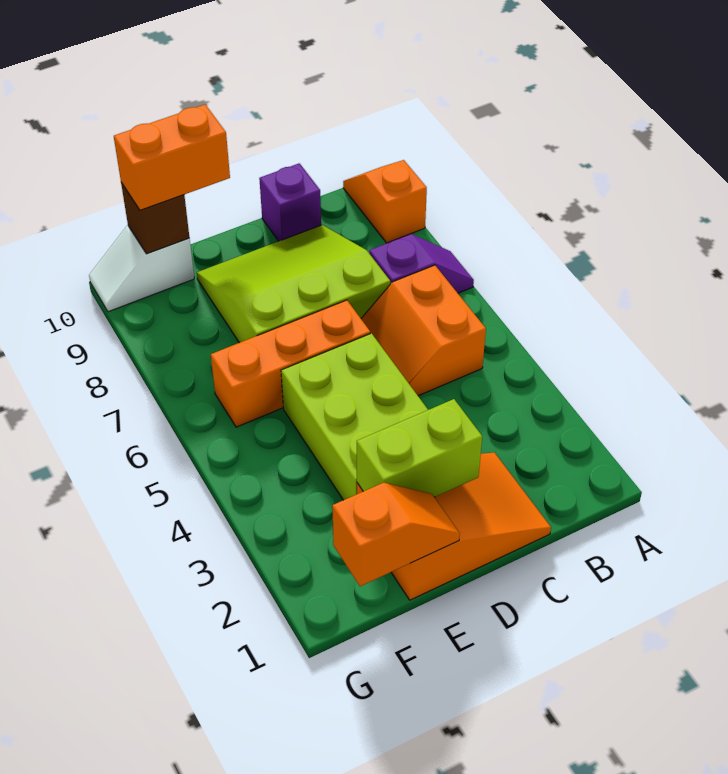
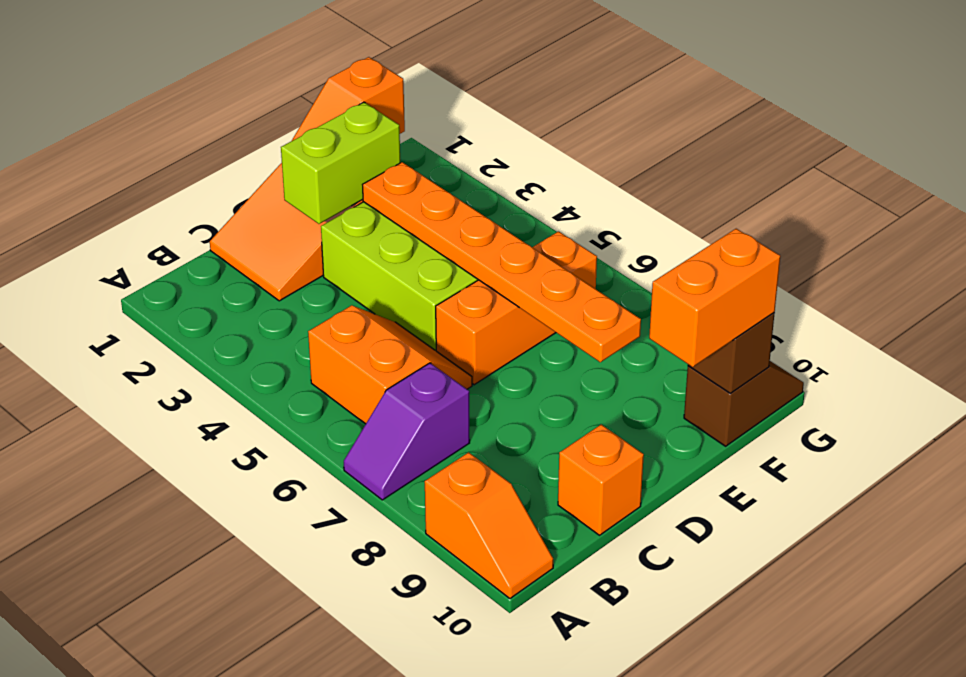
lime slope C7:E9 level 1 top 7 -> none
purple brick C10 level 1 -> orange brick C10 level 1
none -> orange plate E3:E8 level 2
white slope F10:G10 level 1 top F -> brown slope F10:G10 level 1 top F

